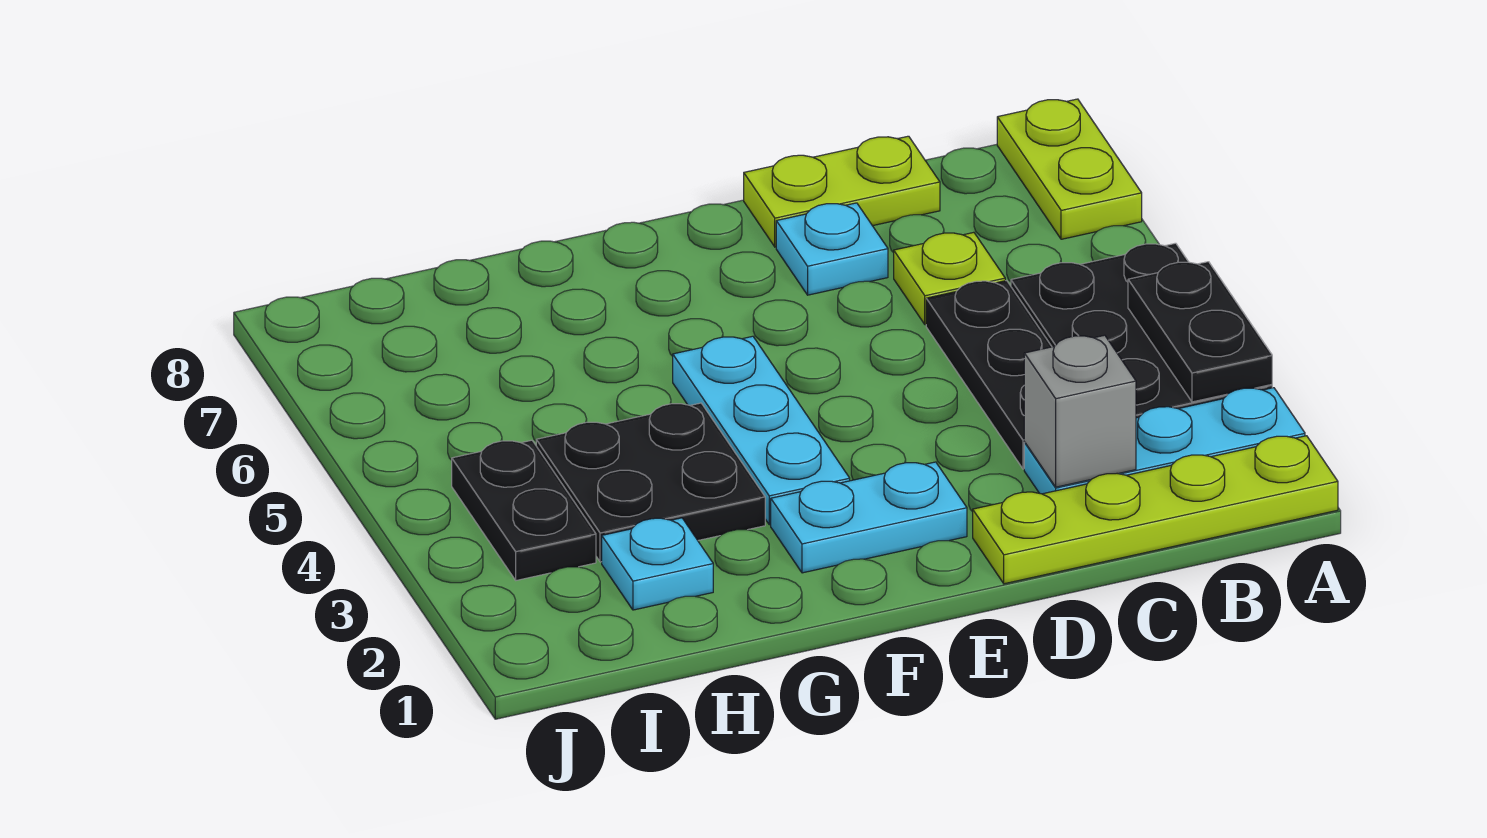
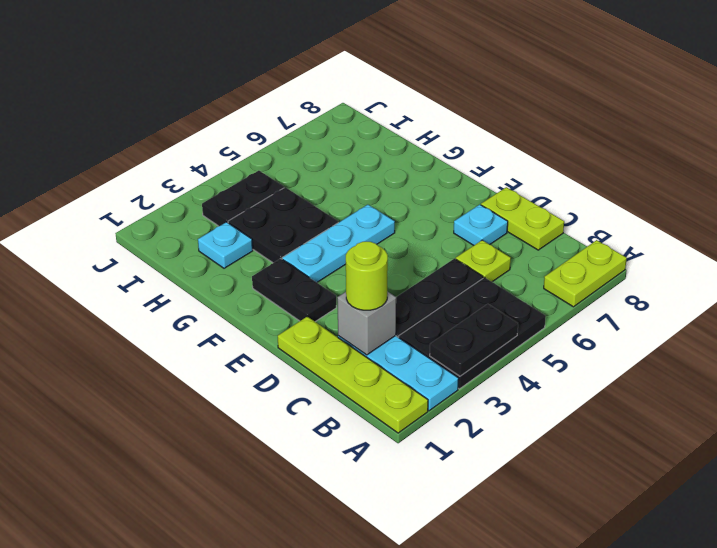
none -> lime round brick C2 level 3
cyan plate E2:F2 level 1 -> black plate E2:F2 level 1

